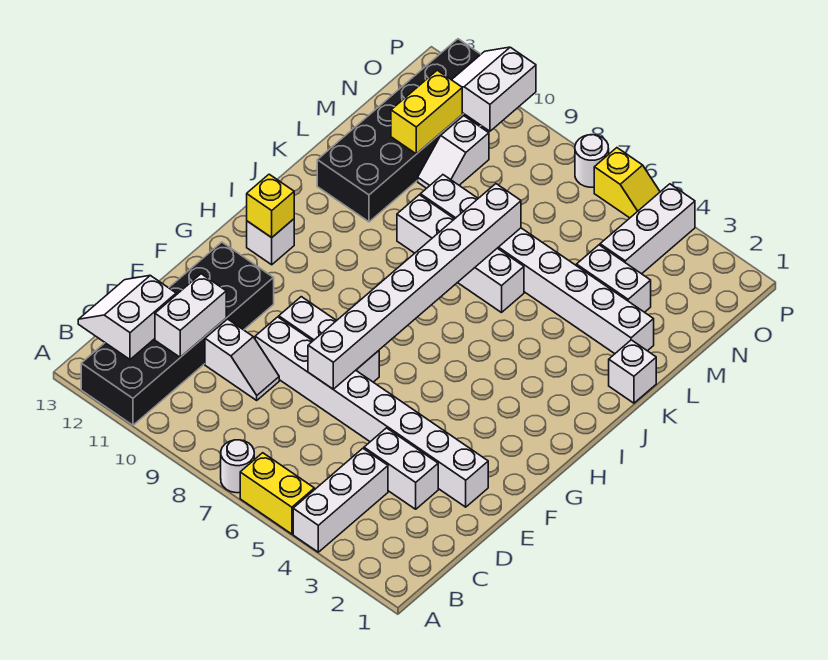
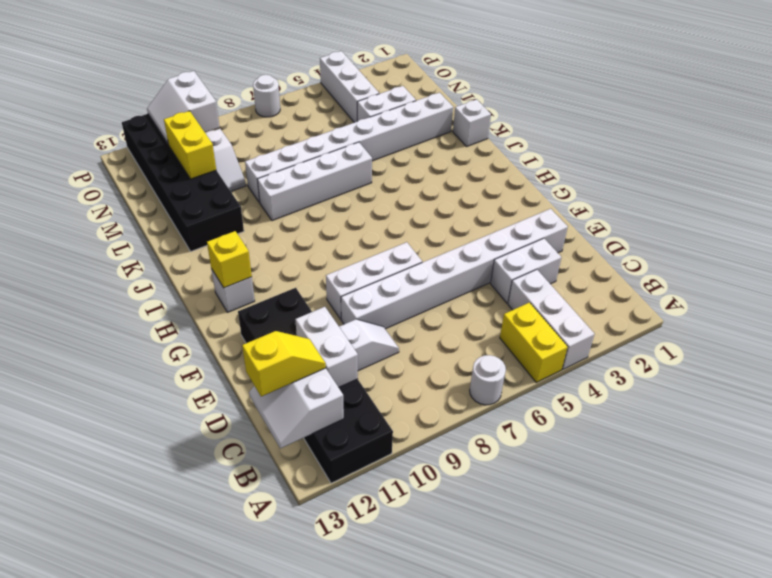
yellow brick A5:A6 level 1 -> yellow brick A5:B5 level 1
white brick E7:L7 level 2 -> none
yellow slope P5:P6 level 1 top 6 -> yellow slope C12:C13 level 3 top 13

